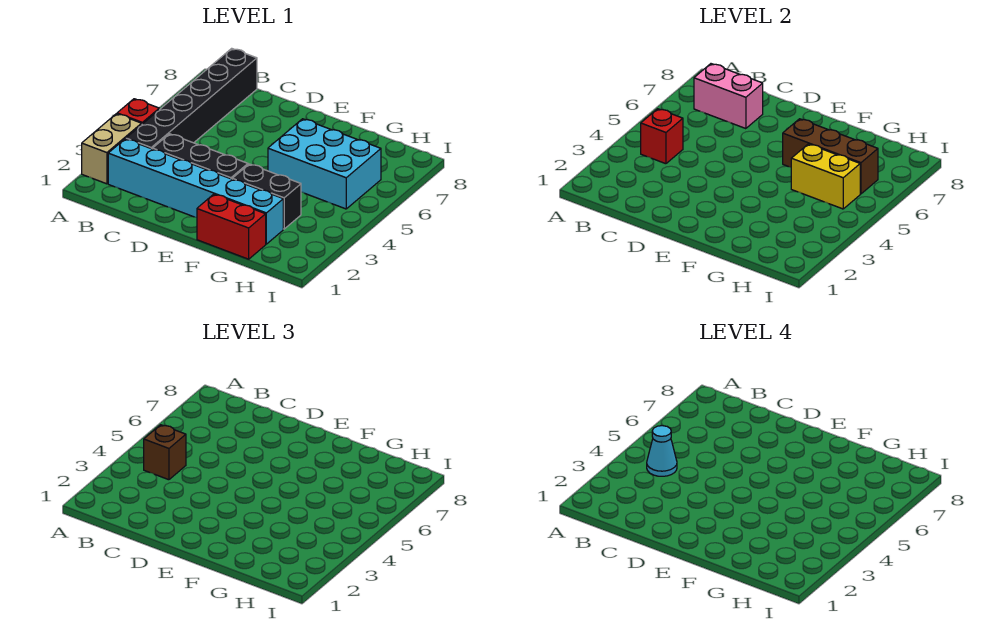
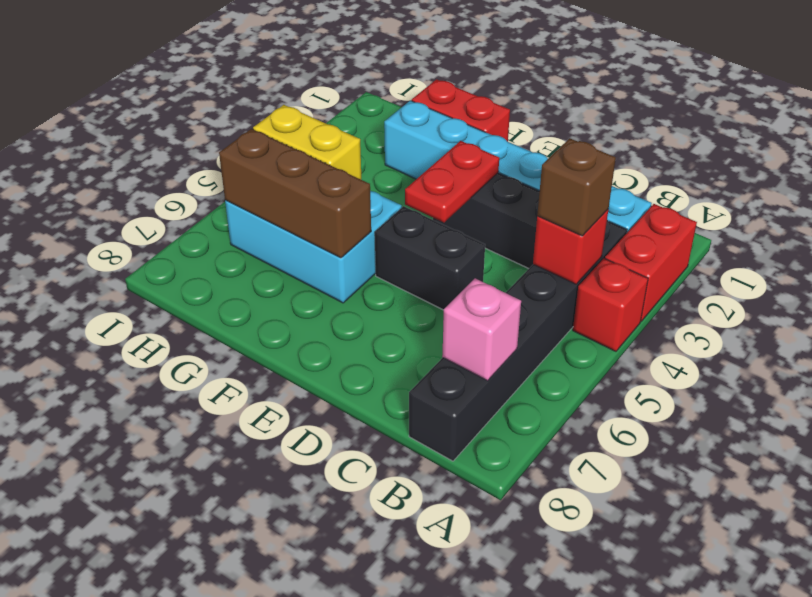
tan brick A2:A3 level 1 -> red brick A2:A3 level 1
cyan cone B4 level 4 -> none
pink brick B7:C7 level 2 -> pink brick B7 level 2
none -> red plate E3:E4 level 2
black brick F3:G3 level 1 -> black brick D5:E5 level 1

